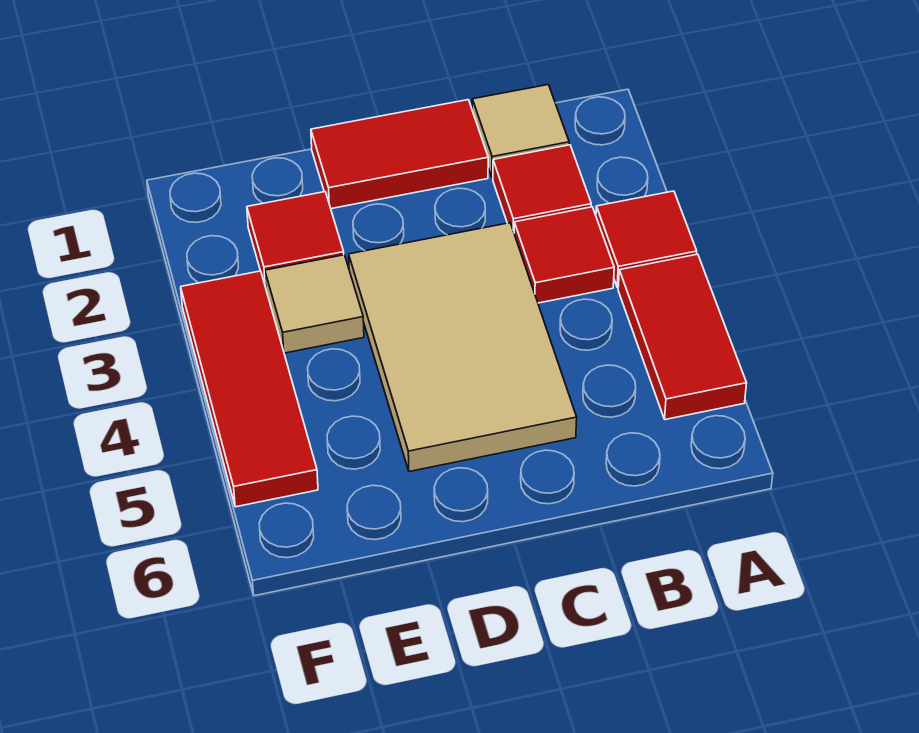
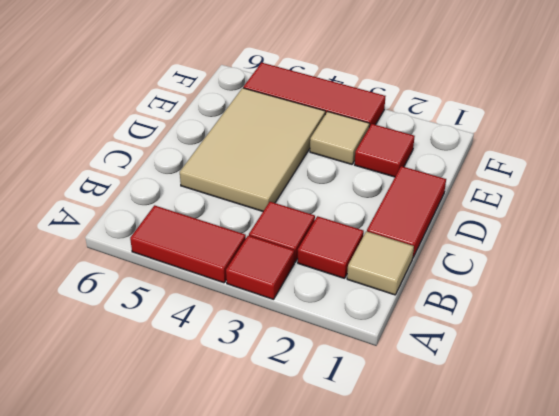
tan tile C3:D5 level 1 -> tan tile C4:E5 level 1

